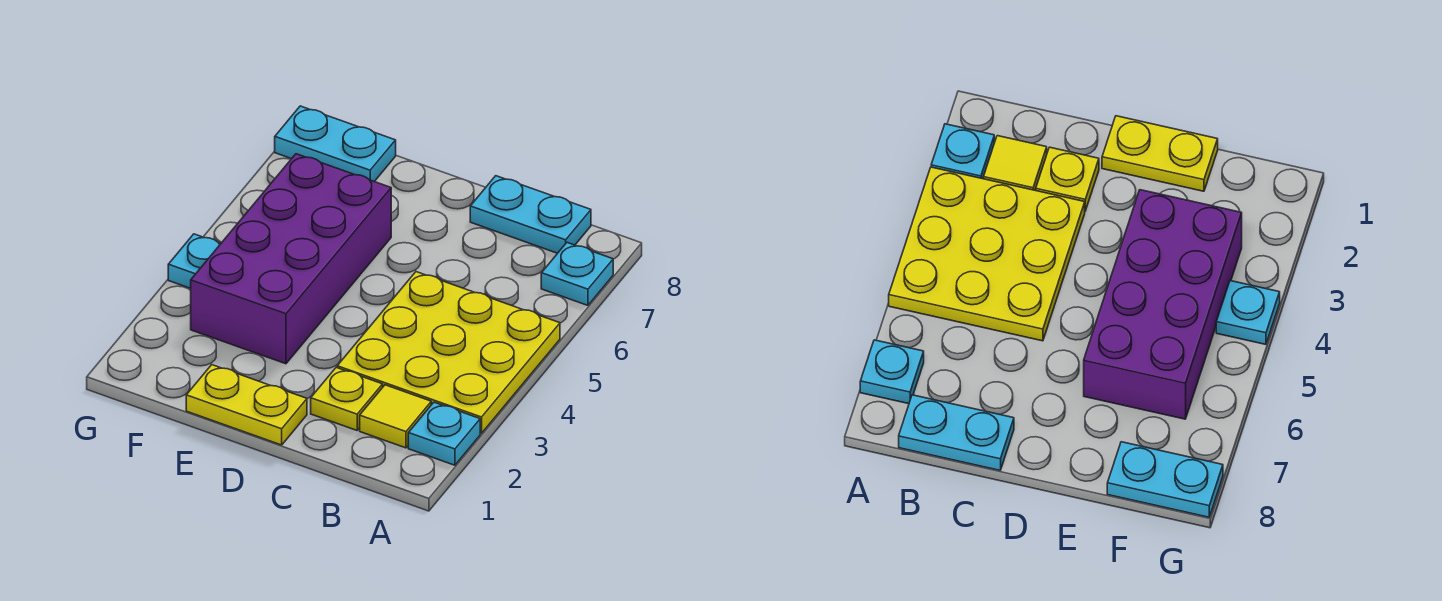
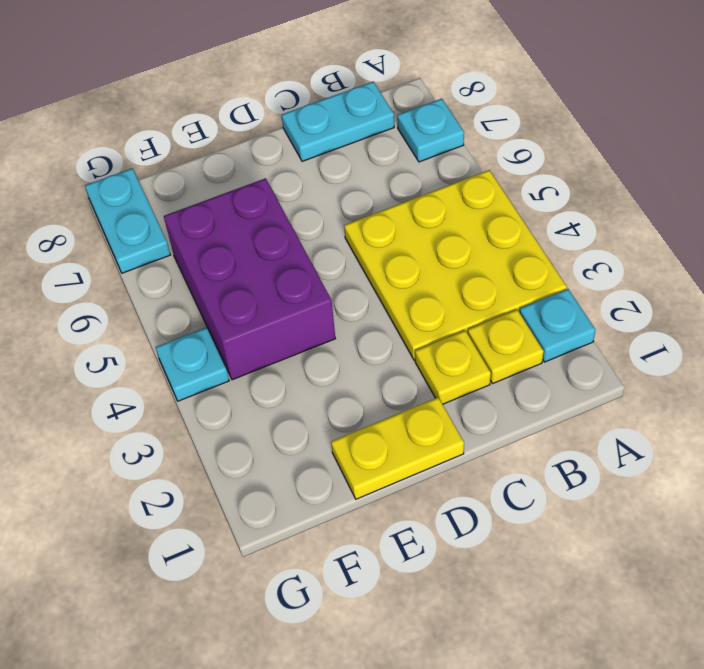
yellow tile B2 level 1 -> yellow plate B2 level 1
purple brick E3:F6 level 1 -> purple brick E4:F6 level 1
cyan plate F8:G8 level 1 -> cyan plate G7:G8 level 1

